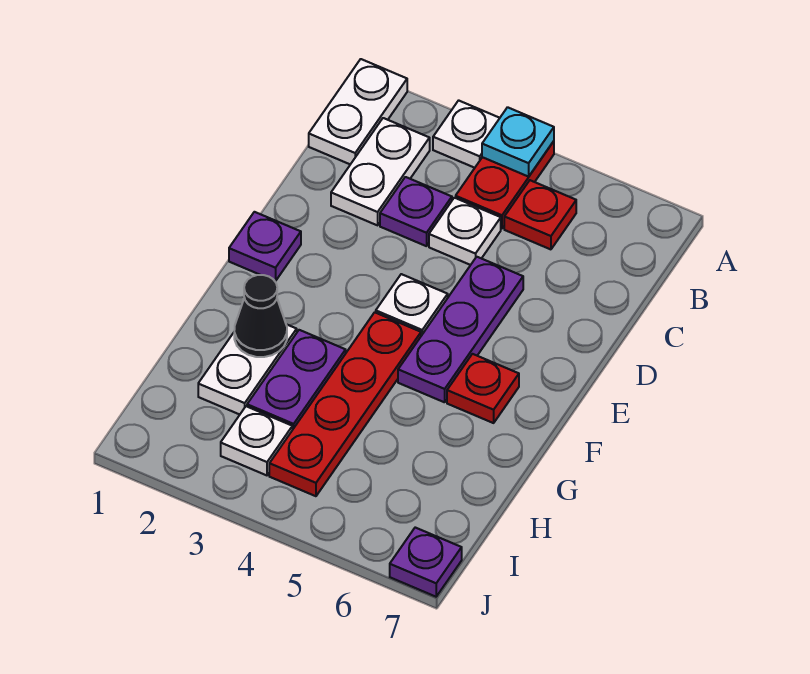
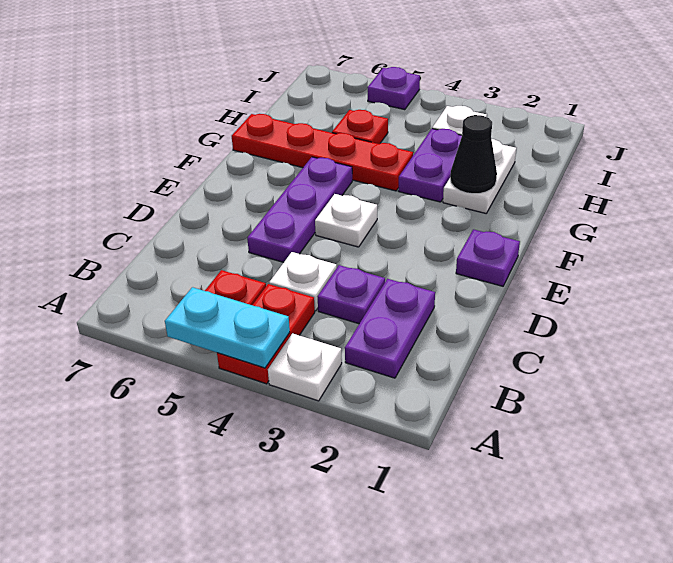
white plate A1:B1 level 1 -> none
cyan plate A4 level 2 -> cyan plate A4:A5 level 2
white plate B2:C2 level 1 -> purple plate B2:C2 level 1
red plate F4:I4 level 1 -> red plate G4:G7 level 1
red plate F6 level 1 -> red plate H5 level 1
purple plate J7 level 1 -> purple plate J5 level 1

